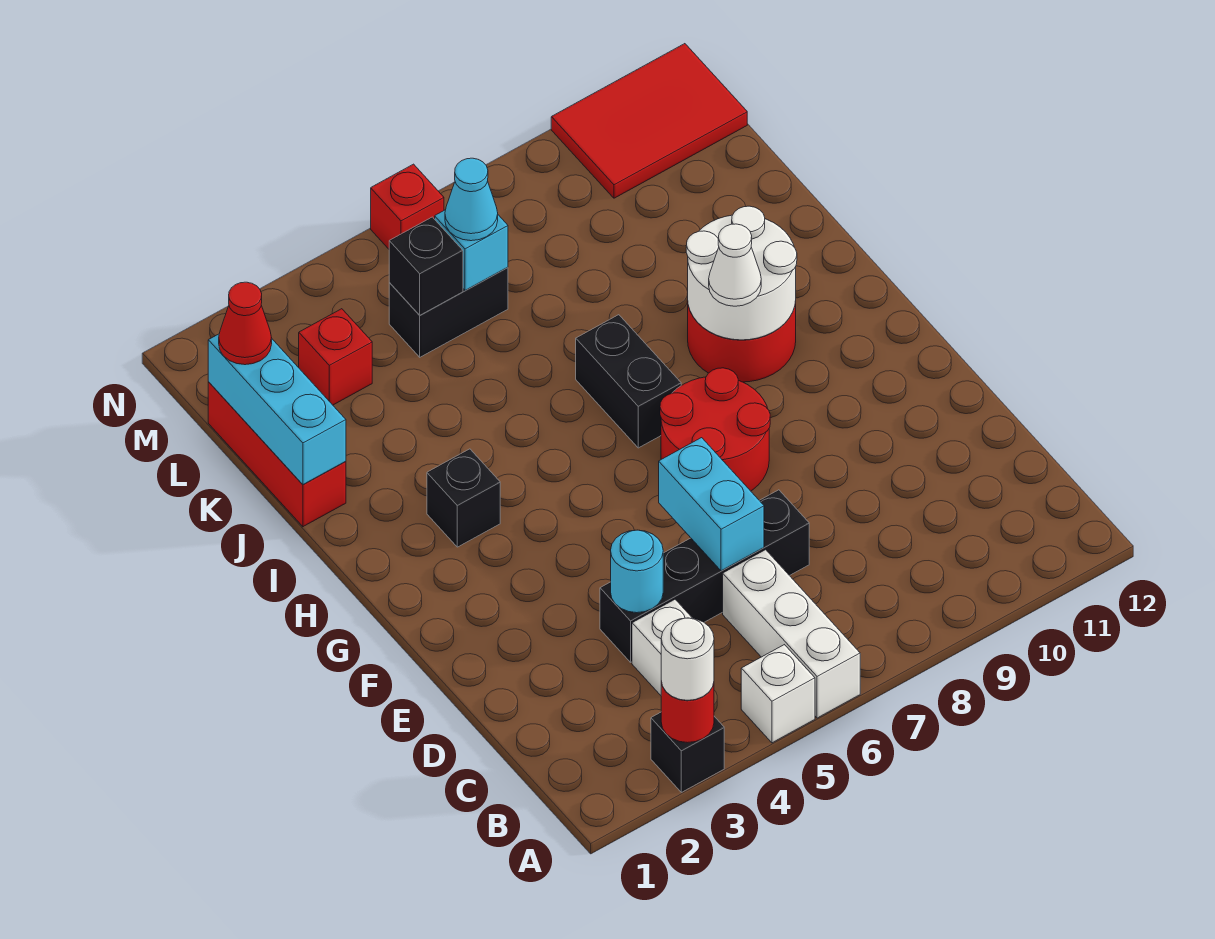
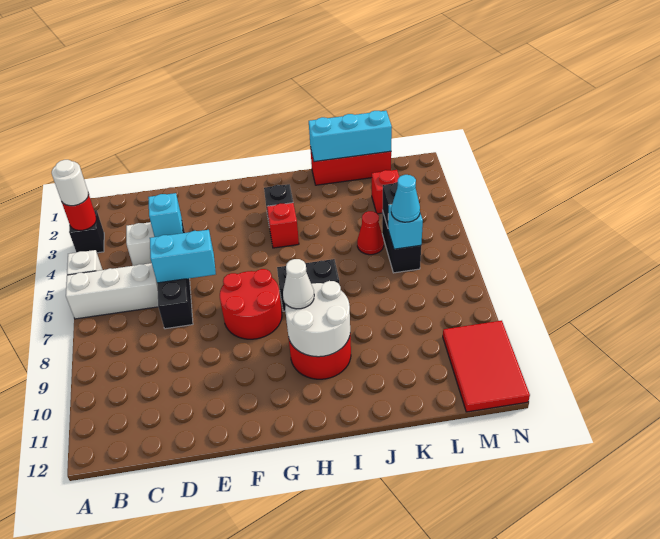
cyan round brick D4 level 2 -> cyan brick D4 level 2
red cone L1 level 3 -> red cone K5 level 1
red brick N6 level 1 -> red brick H4 level 1

